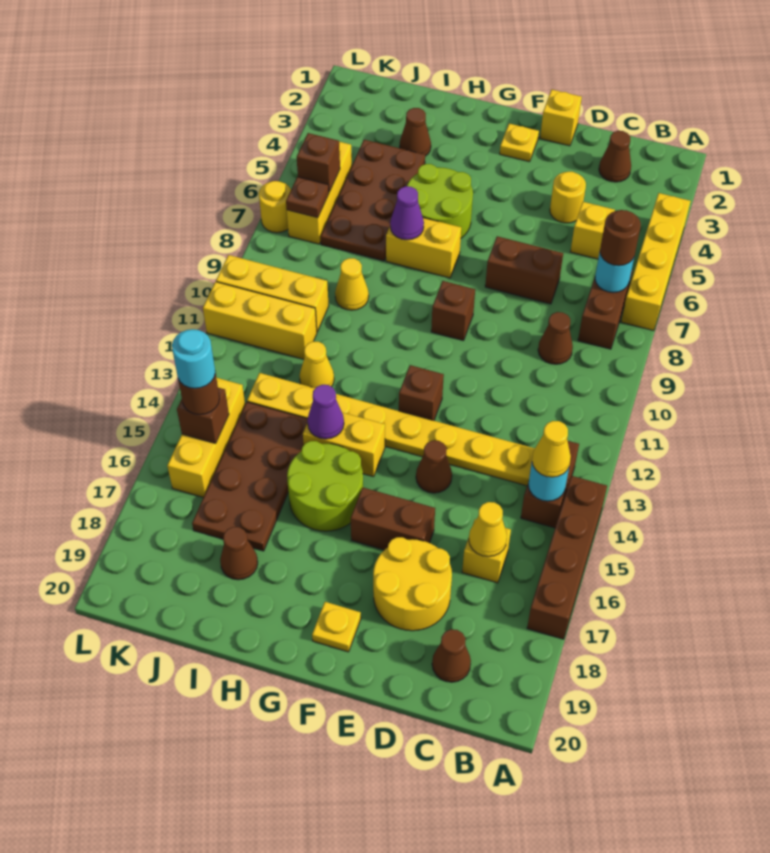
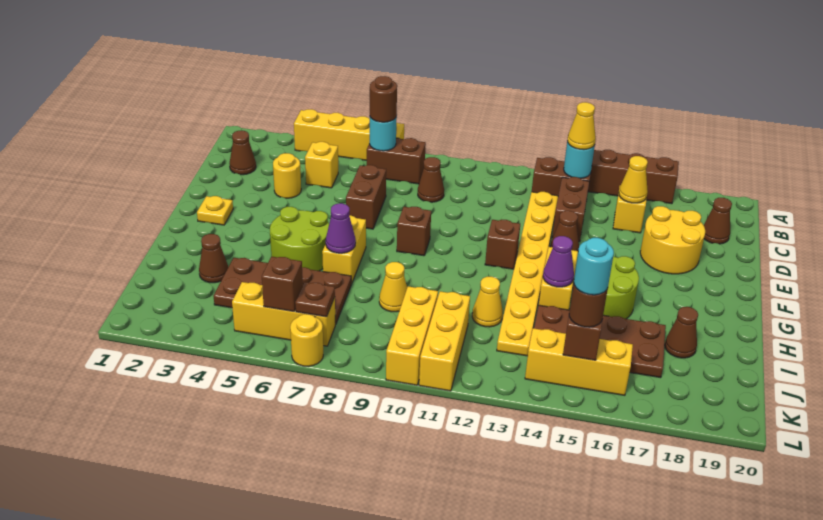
yellow brick E1 level 1 -> none
brown brick E16:F16 level 1 -> brown brick C14:D14 level 1
yellow plate F19 level 1 -> none

